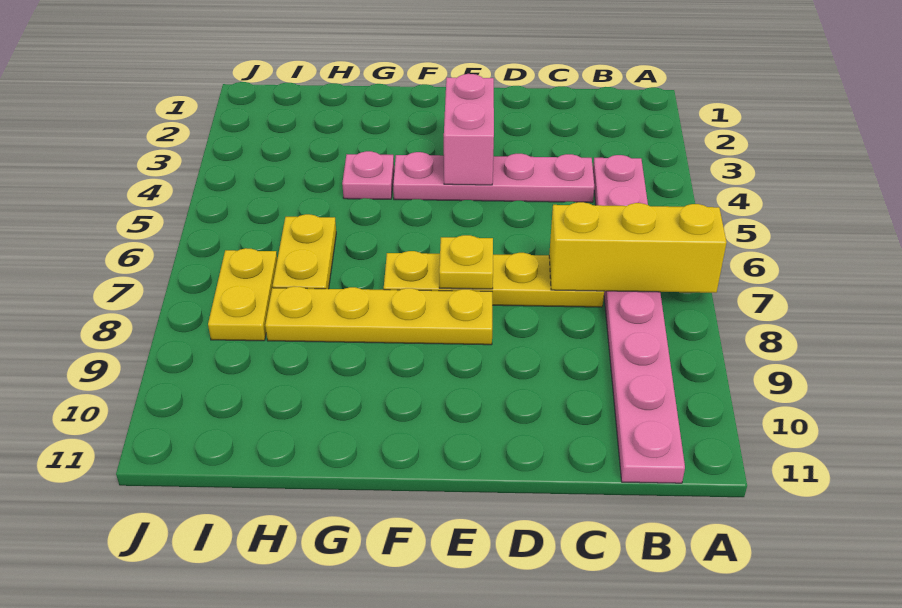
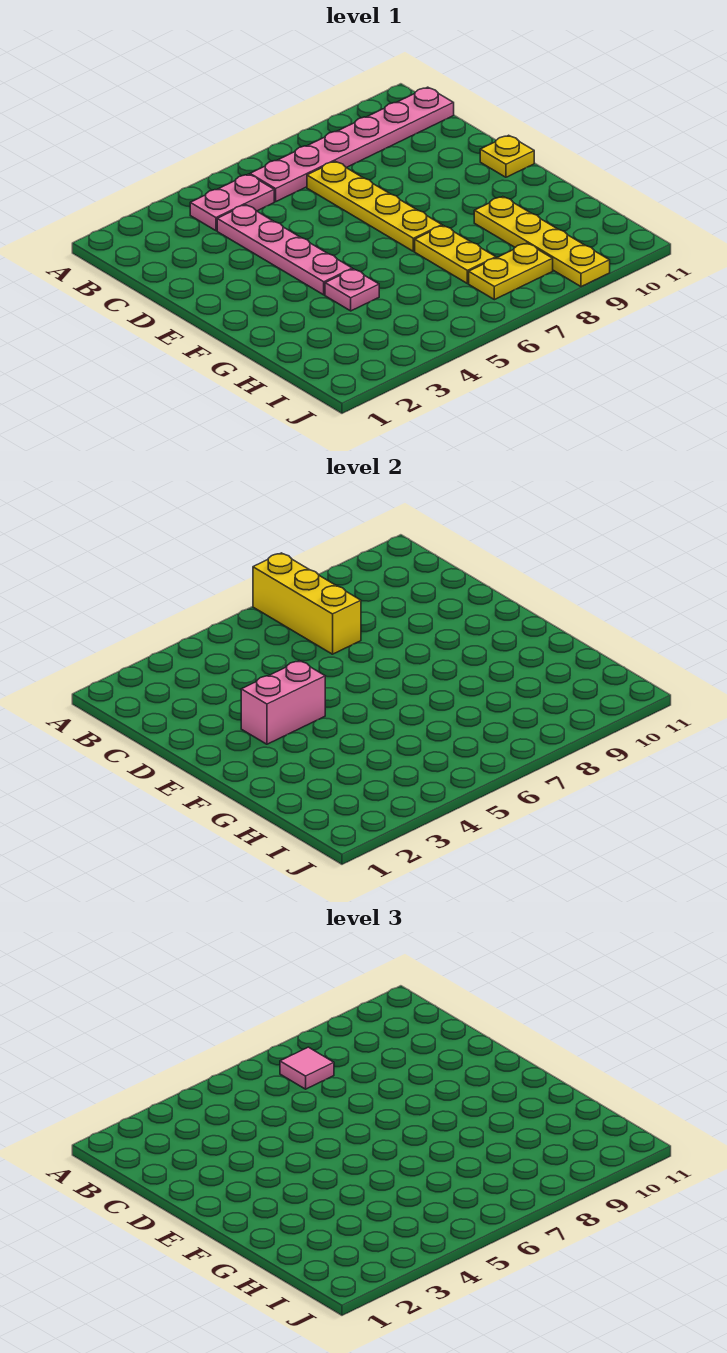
none -> pink tile B7 level 3
yellow plate E7 level 2 -> yellow plate E11 level 1
yellow plate E8:H8 level 1 -> yellow plate G9:J9 level 1
yellow plate H6:H7 level 1 -> yellow plate G7:H7 level 1

